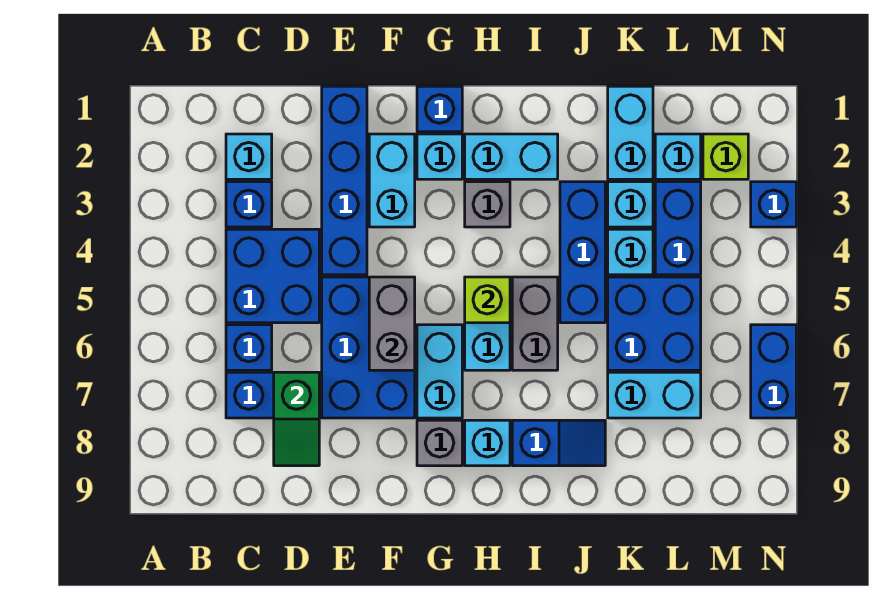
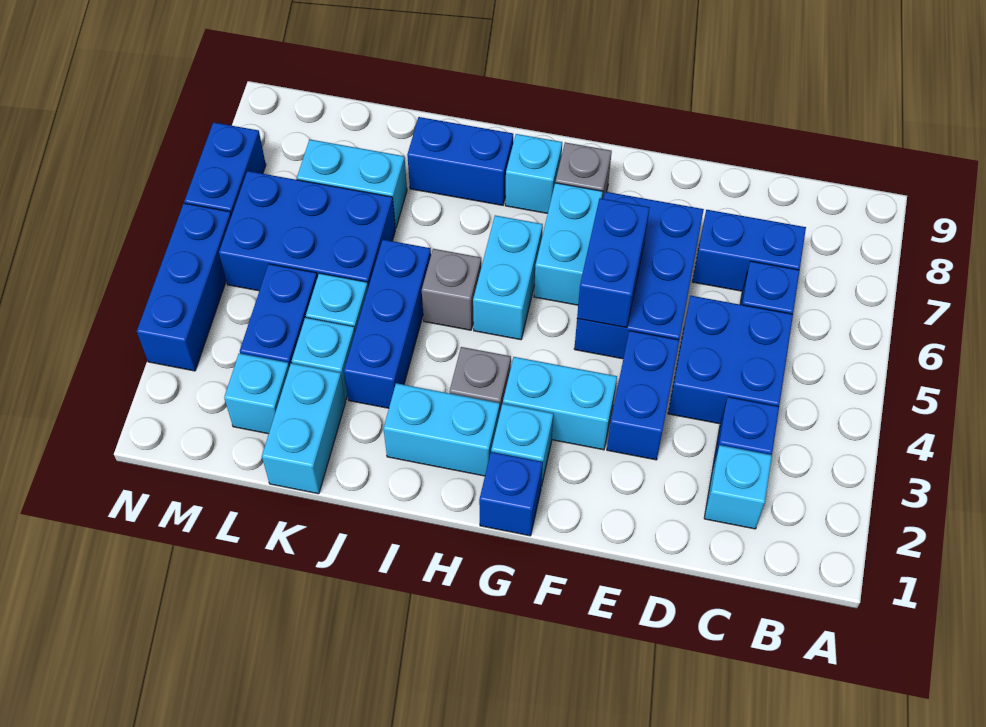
green slope D7:D8 level 2 top 7 -> none
blue brick E1:E4 level 1 -> blue brick E3:E4 level 1
cyan brick F2:F3 level 1 -> cyan brick F3:G3 level 1
grey brick F5:F6 level 2 -> blue brick F5:F6 level 2
lime brick H5 level 2 -> none
grey brick I5:I6 level 1 -> grey brick I5 level 1
blue slope I8:J8 level 1 top I -> blue brick I8:J8 level 1
blue brick K5:L6 level 1 -> blue brick K5:M6 level 1
lime brick M2 level 1 -> none
blue brick N3 level 1 -> blue brick N3:N5 level 1

